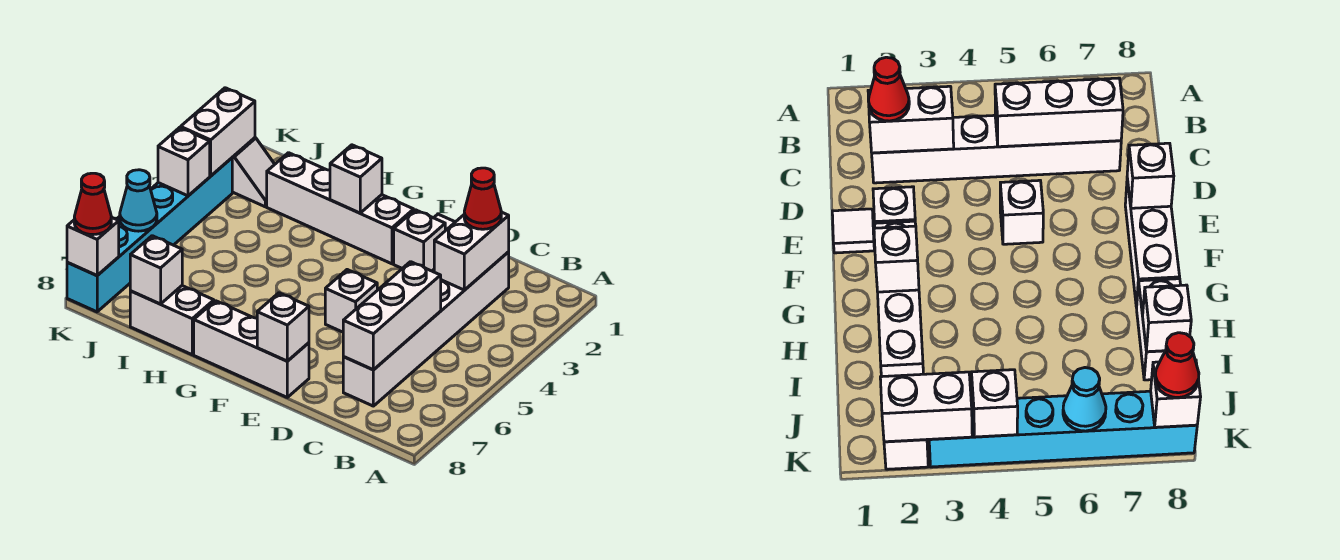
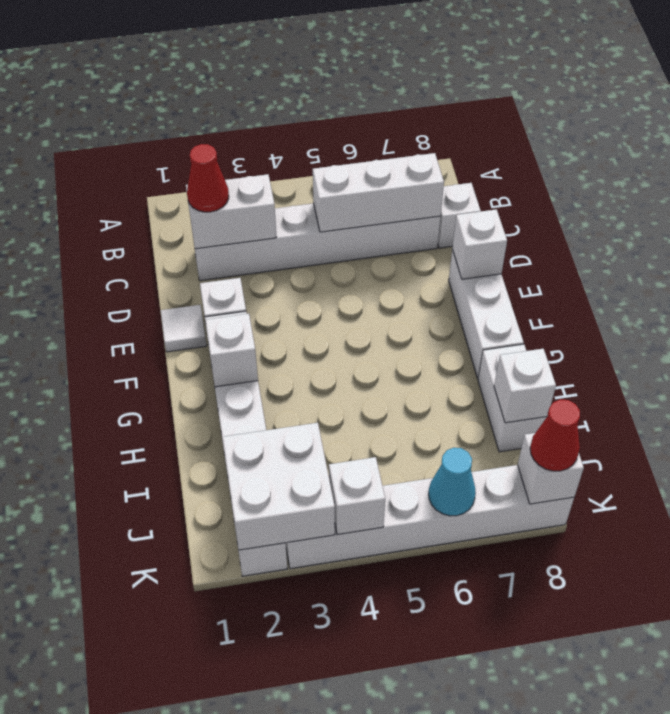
white brick E5 level 1 -> white brick C8 level 1
white brick K2:K3 level 2 -> white brick J2:K3 level 2
cyan brick K3:K8 level 1 -> white brick K3:K8 level 1

